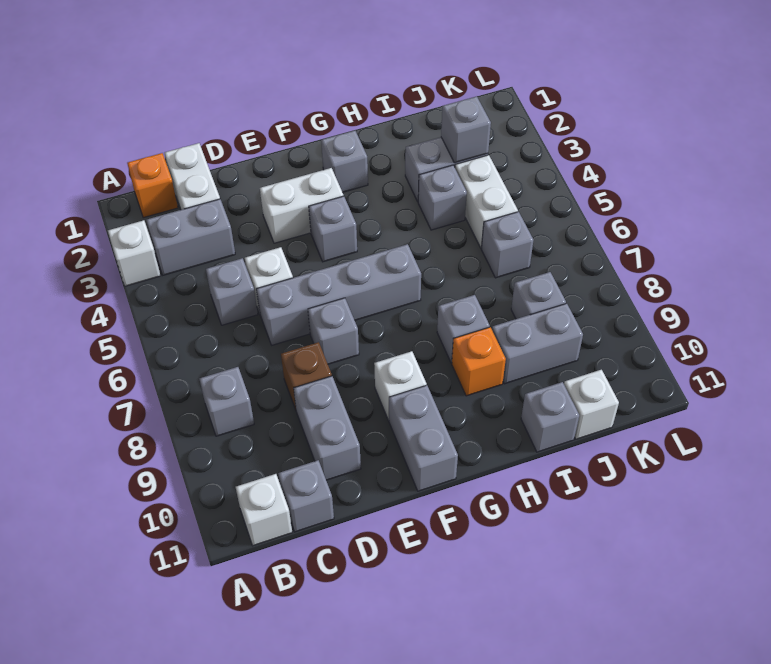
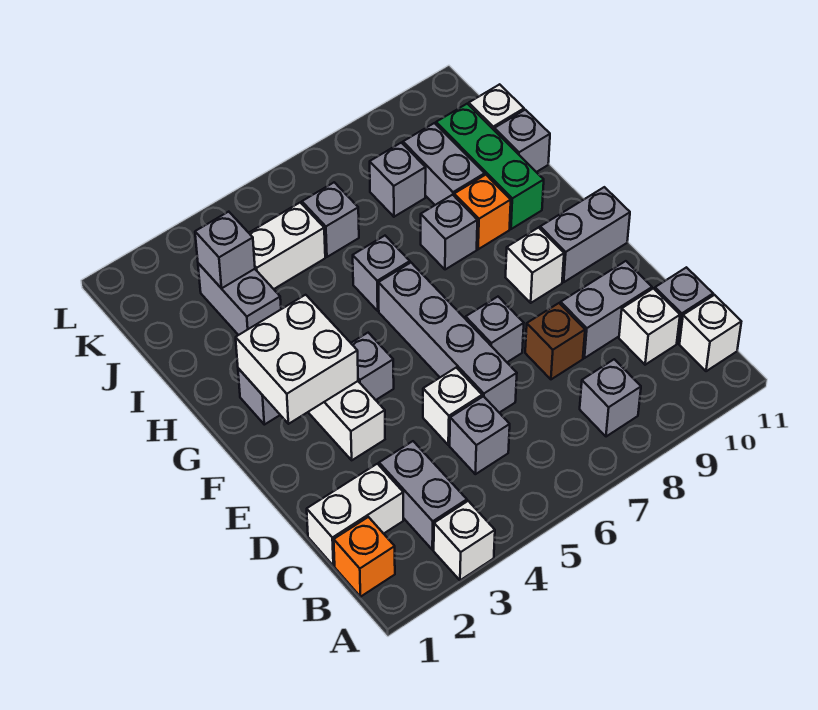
none -> white brick C10 level 1
none -> white brick F2:G3 level 2
none -> green brick H10:J10 level 1
grey brick I4 level 1 -> grey brick H6 level 1

